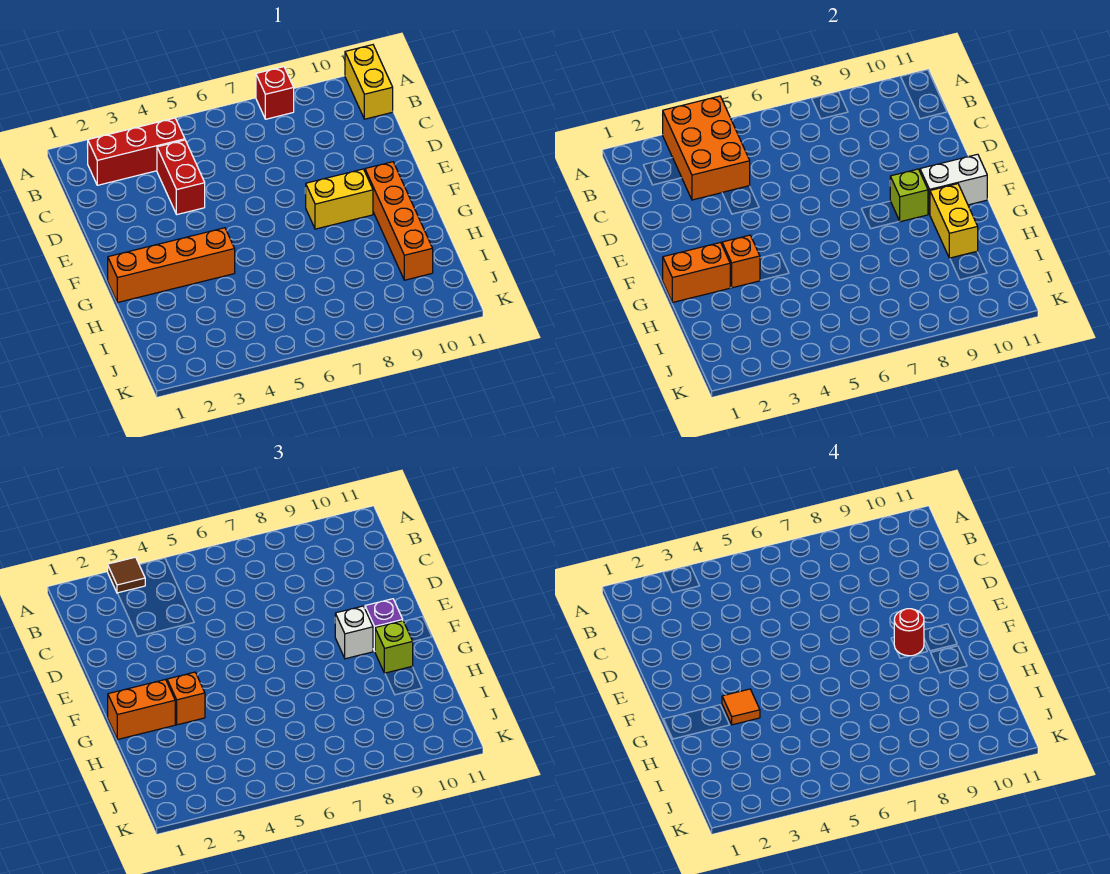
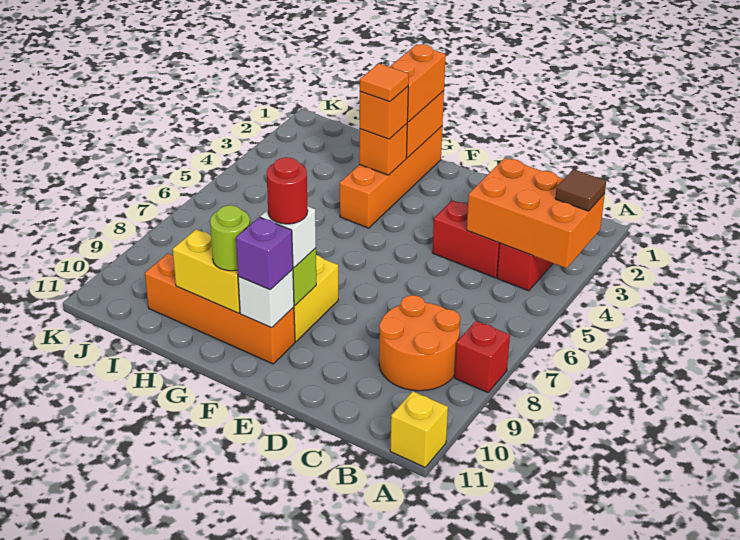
yellow brick A11:B11 level 1 -> yellow brick A11 level 1
none -> orange round brick B8:C9 level 1
white brick F10:F11 level 2 -> white brick F10 level 2
lime brick G10 level 3 -> lime round brick G10 level 3

